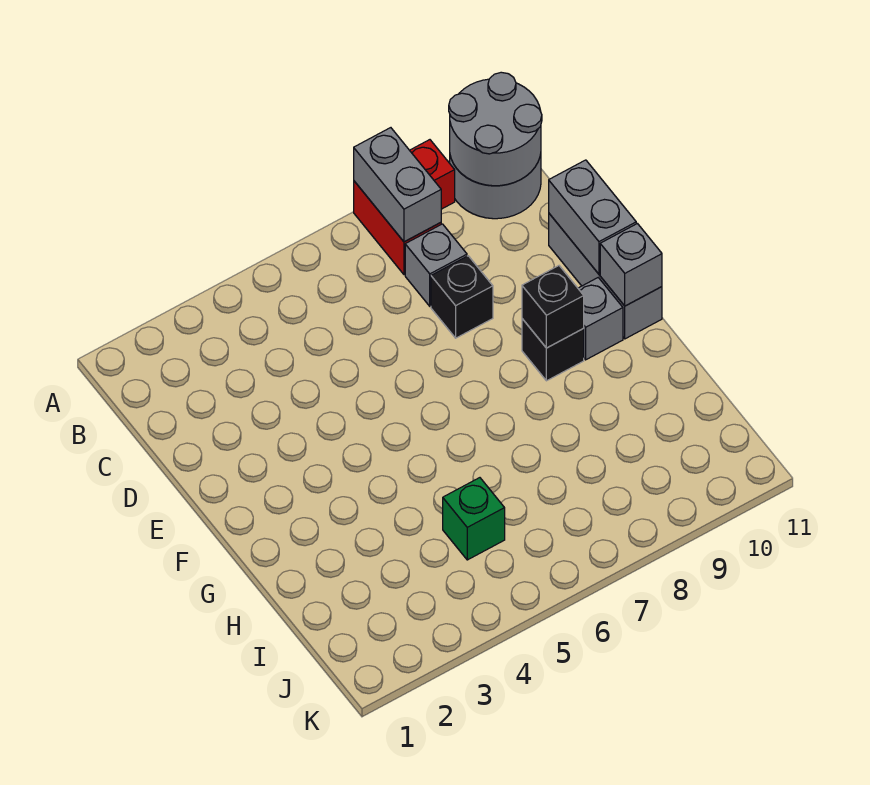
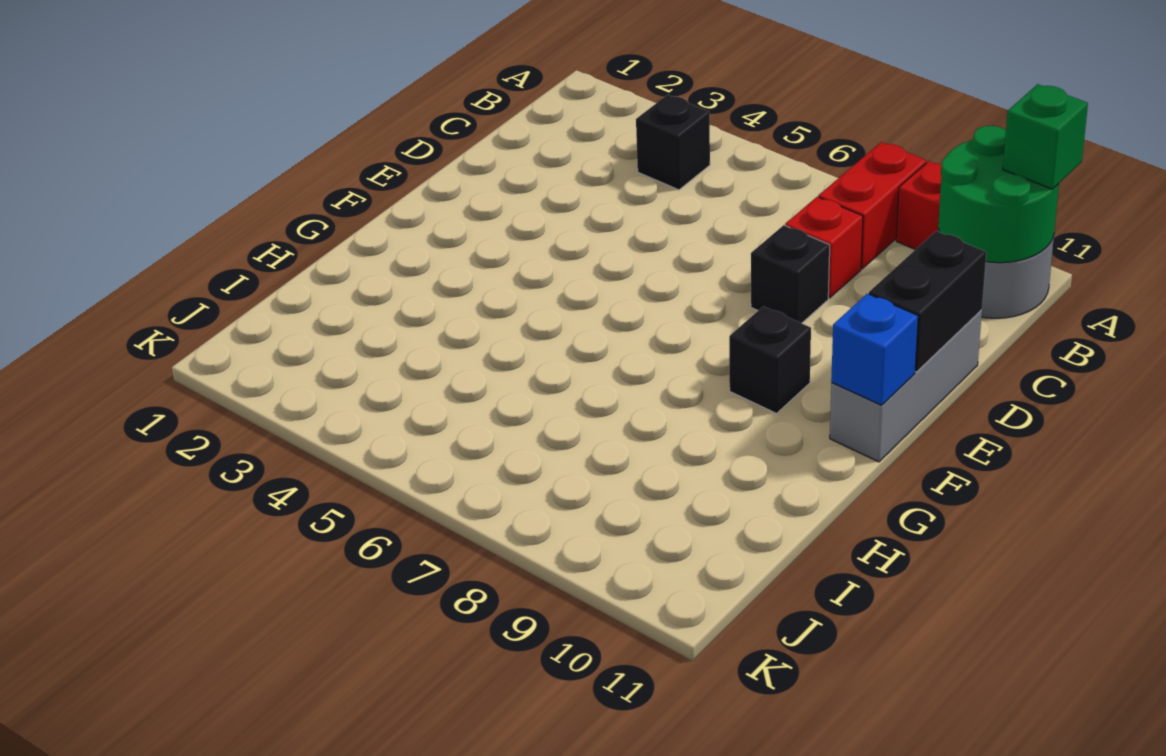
grey brick A8:B8 level 2 -> none
grey round brick A10:B11 level 2 -> green round brick A10:B11 level 2
grey brick C8 level 1 -> red brick C8 level 1
grey brick D11:E11 level 2 -> black brick D11:E11 level 2
black brick F9 level 2 -> black brick B4 level 1
grey brick F10 level 1 -> none
grey brick F11 level 2 -> blue brick F11 level 2
green brick I5 level 1 -> green brick A11 level 3

